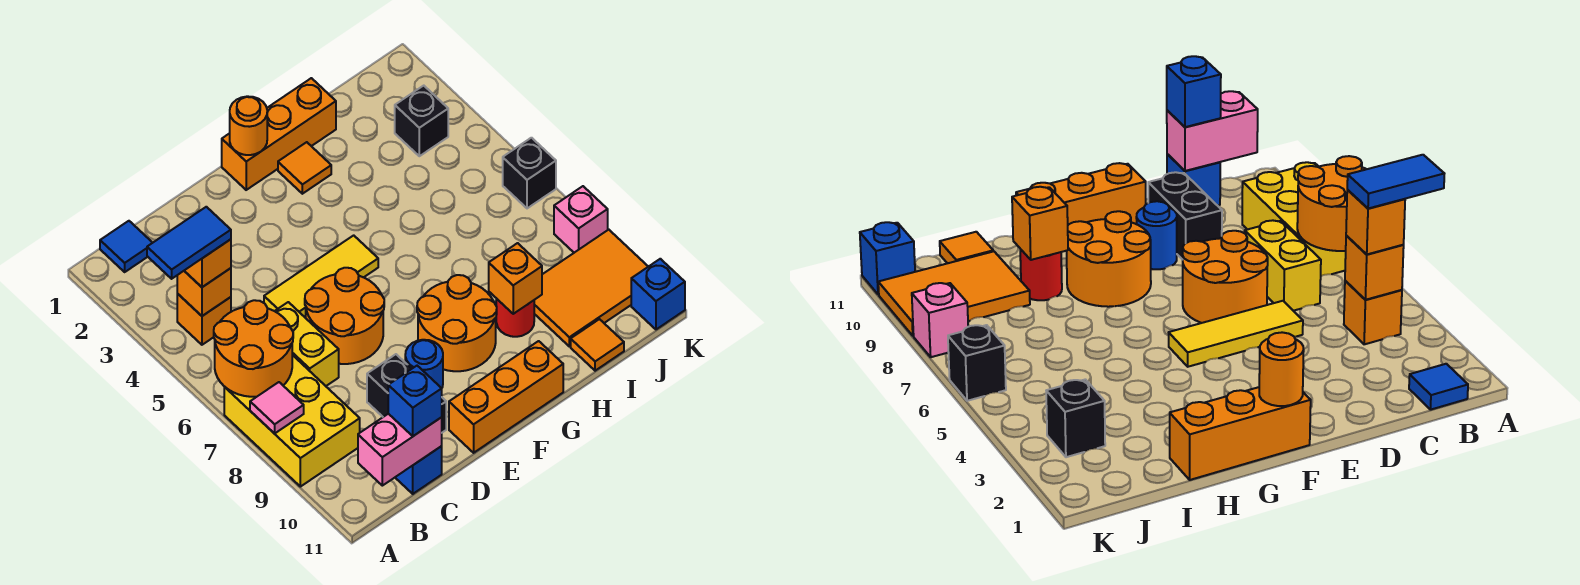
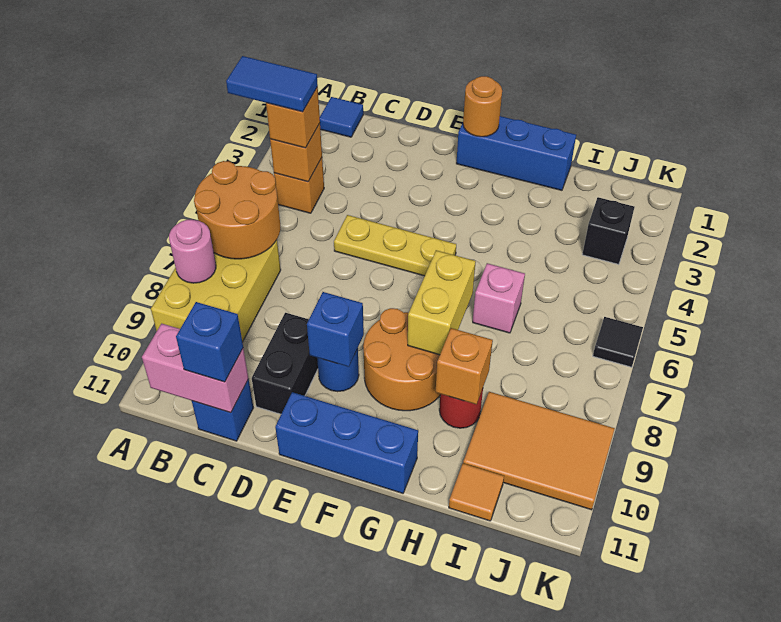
pink tile A8 level 2 -> pink round brick A8 level 2
yellow brick C6:C7 level 1 -> yellow brick G7:G8 level 2
yellow tile D5:F5 level 1 -> yellow plate D5:F5 level 1
orange round brick D6:E7 level 1 -> none
orange brick E11:G11 level 1 -> blue brick E11:G11 level 1
orange brick F1:H1 level 1 -> blue brick F1:H1 level 1
orange tile G2 level 1 -> none
black brick K6 level 1 -> black tile K6 level 1
pink brick K8 level 1 -> pink brick H6 level 1
blue brick K11 level 1 -> blue brick E9 level 2

